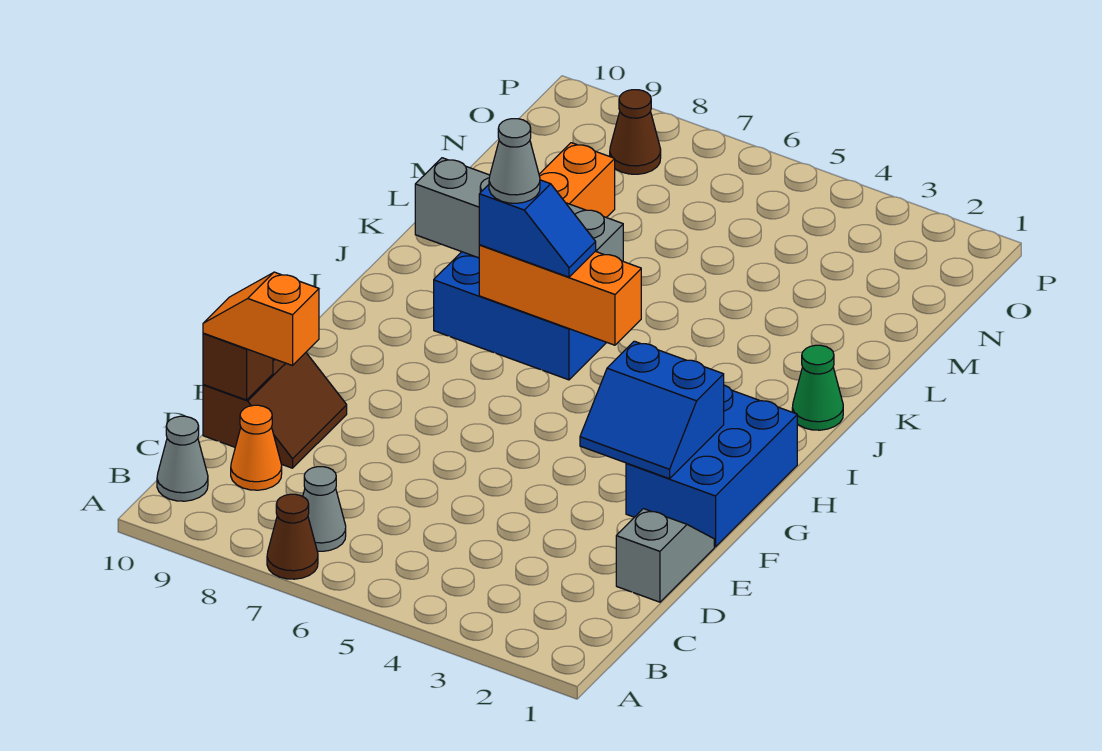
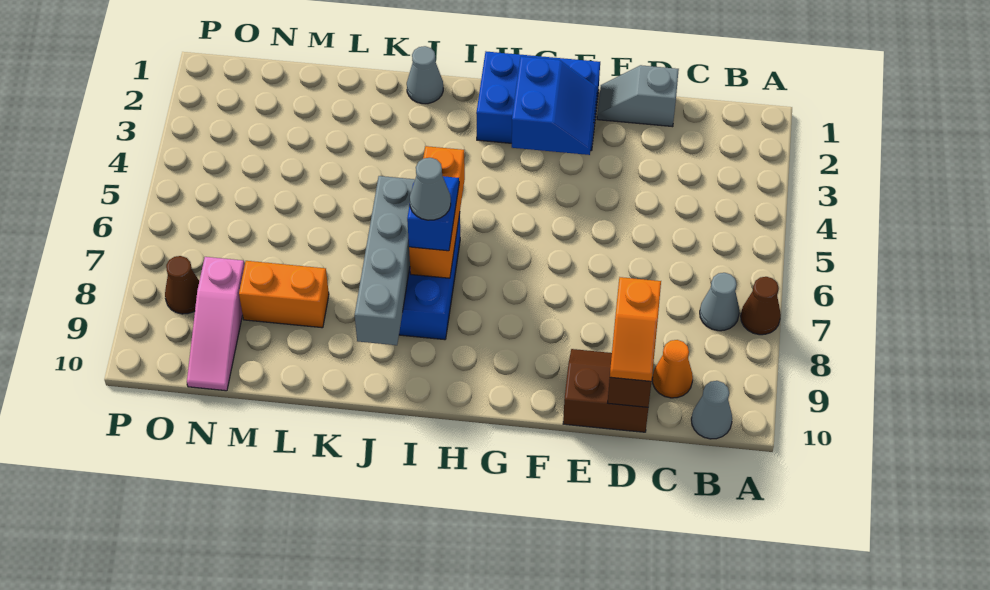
green cone J1 level 1 -> grey cone J1 level 1
none -> pink slope N8:N10 level 1 top 8

